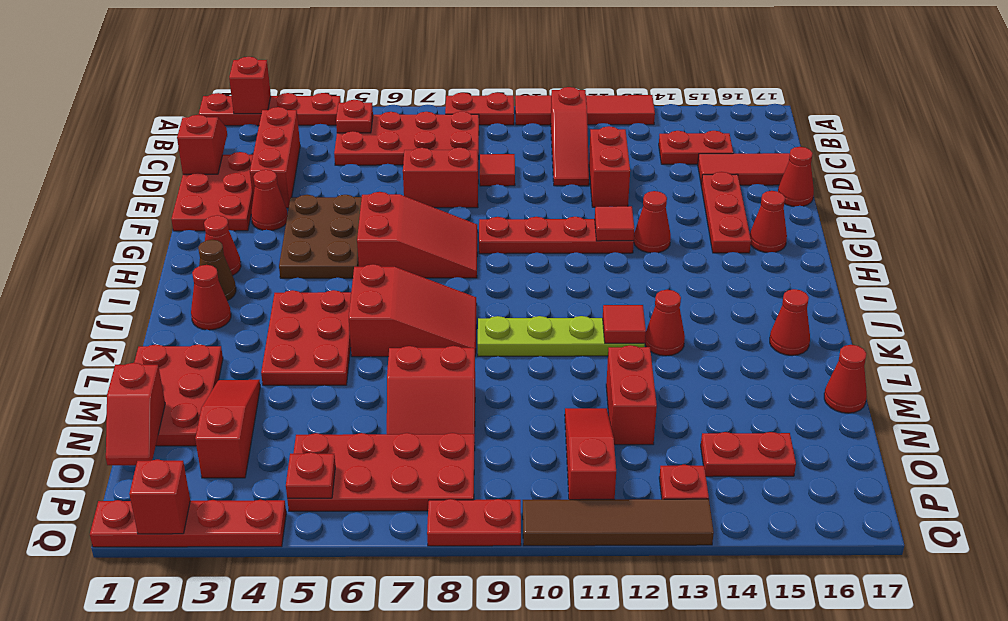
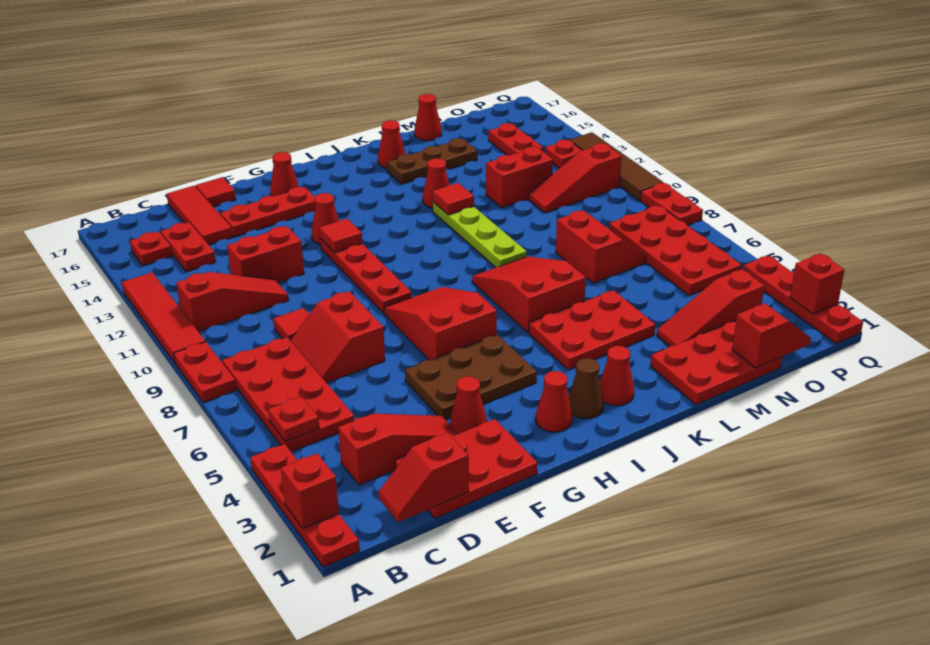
red brick C3:E3 level 1 -> red slope C3:E3 level 1 top C
red cone E17 level 1 -> red tile E17 level 1
none -> brown plate K15:M15 level 1
red plate P5 level 2 -> red plate B15 level 1

